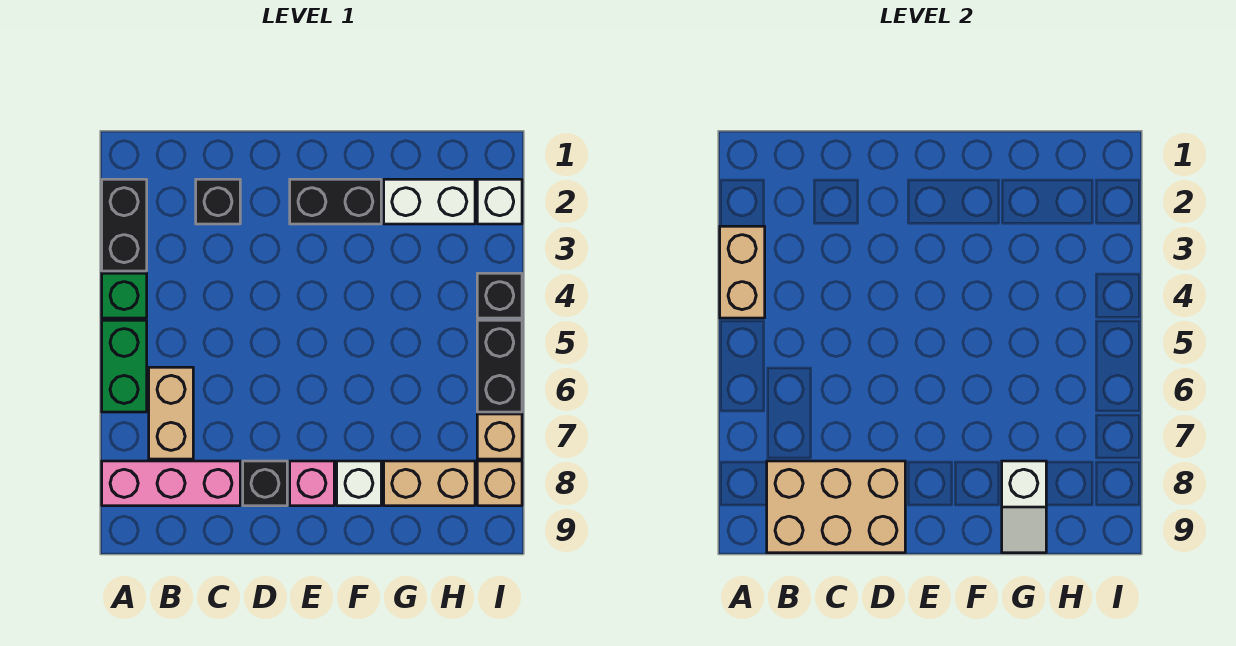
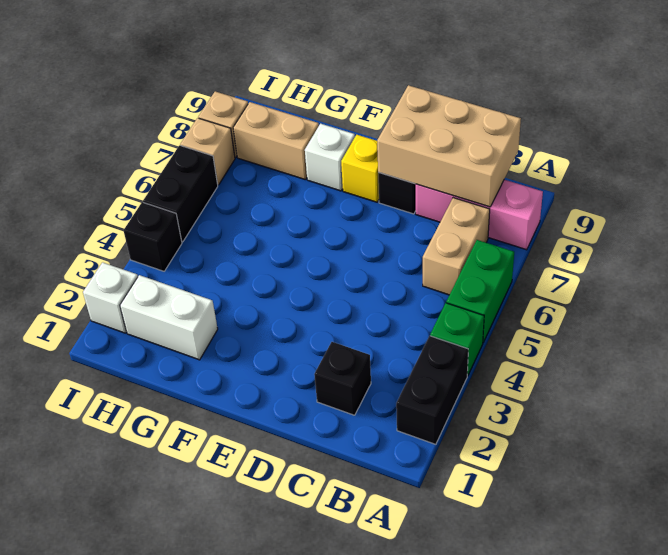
tan brick A3:A4 level 2 -> none
black brick E2:F2 level 1 -> none
pink brick E8 level 1 -> yellow brick E8 level 1
white slope G8:G9 level 2 top 8 -> none

